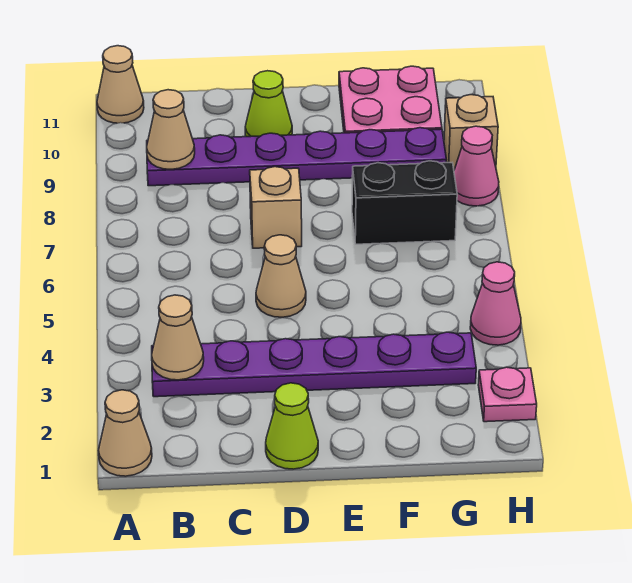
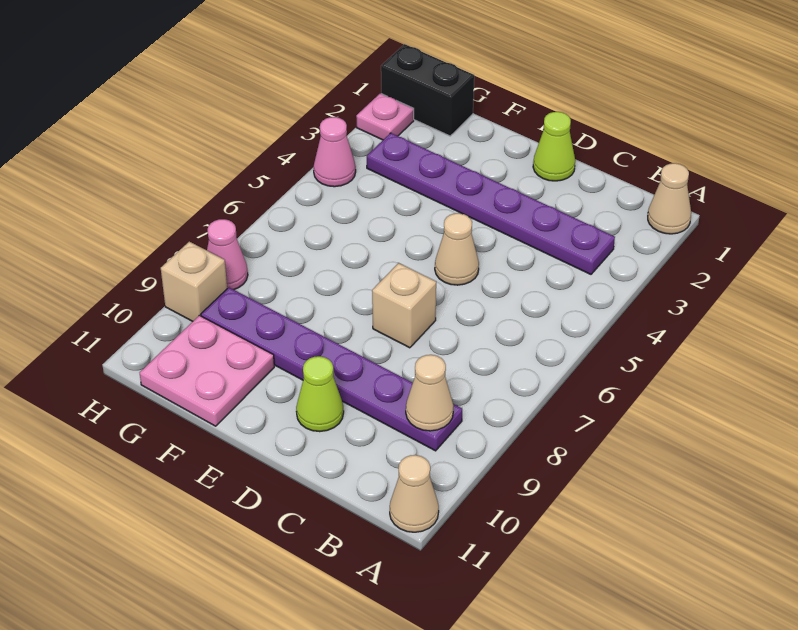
tan cone B3 level 2 -> none
black brick F7:G7 level 1 -> black brick G1:H1 level 1

